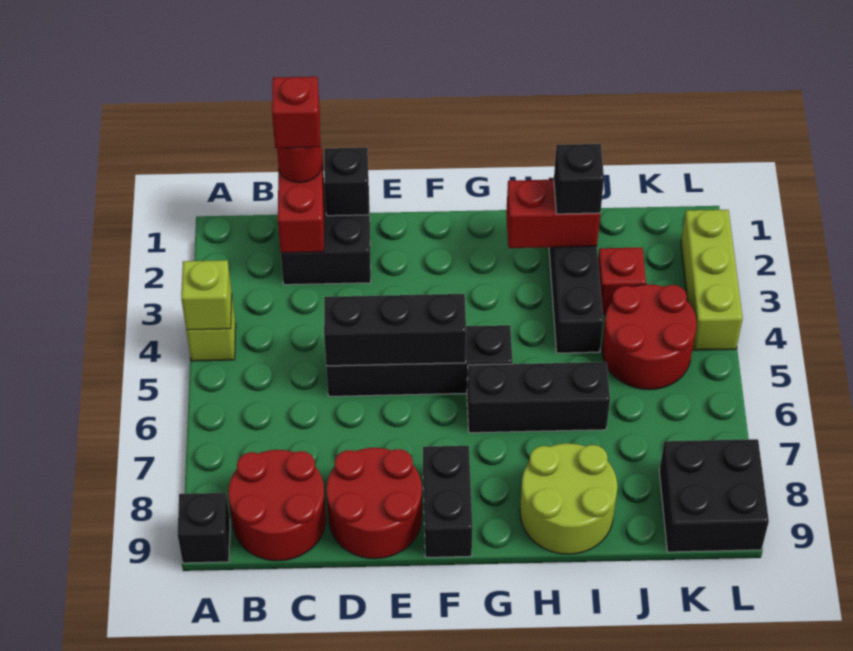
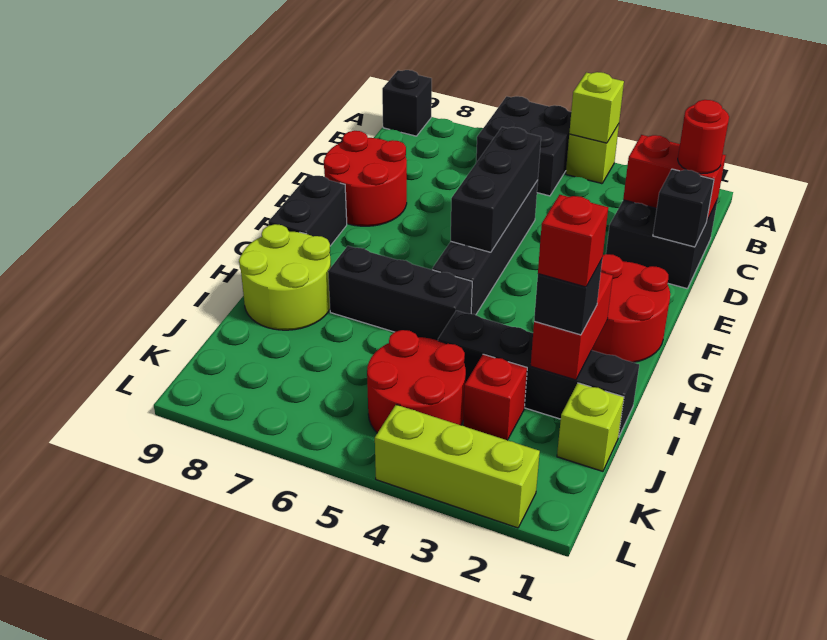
red round brick B8:C9 level 1 -> red round brick F1:G2 level 1
red brick C1 level 4 -> red brick I2 level 4
black brick F8:F9 level 1 -> black brick F9:G9 level 1
black brick G6:I6 level 1 -> black brick H5:H7 level 1
none -> lime brick J1 level 1
black brick K8:L9 level 1 -> black brick A5:B6 level 1

